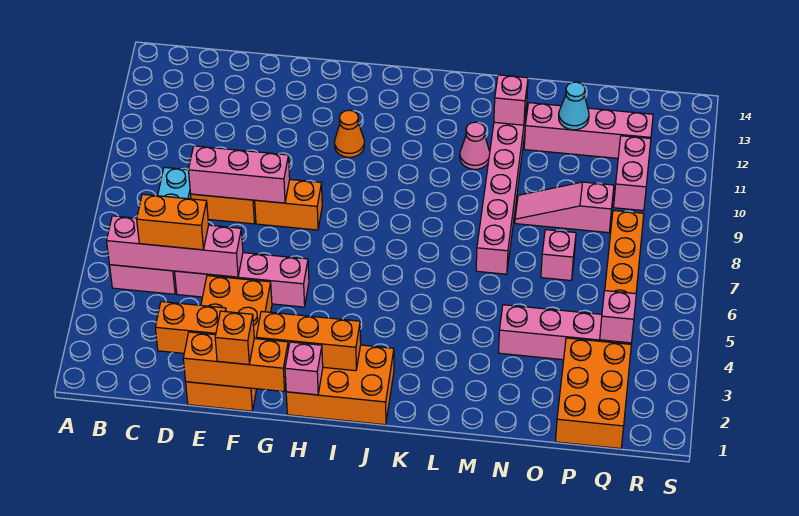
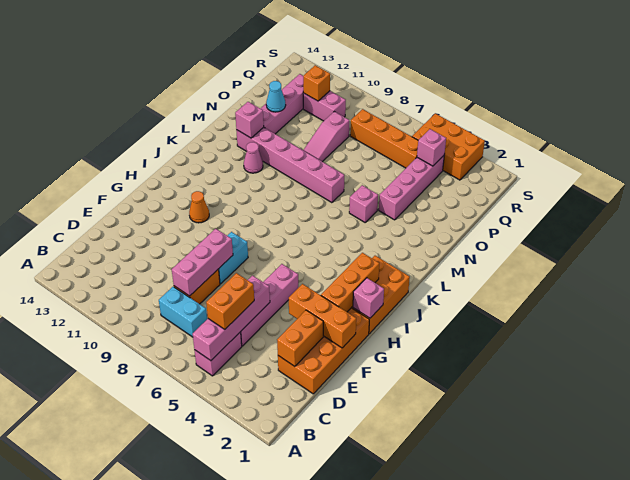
orange brick E1:F4 level 1 -> orange brick D1:G2 level 1
orange brick E1:G1 level 2 -> orange brick F1:F3 level 2
orange brick F1 level 3 -> orange brick Q11 level 2
orange brick F8:G8 level 1 -> cyan brick F8:G8 level 1
pink brick O7 level 1 -> pink brick M5 level 1
orange brick P1:Q3 level 1 -> orange brick R3:S5 level 1

